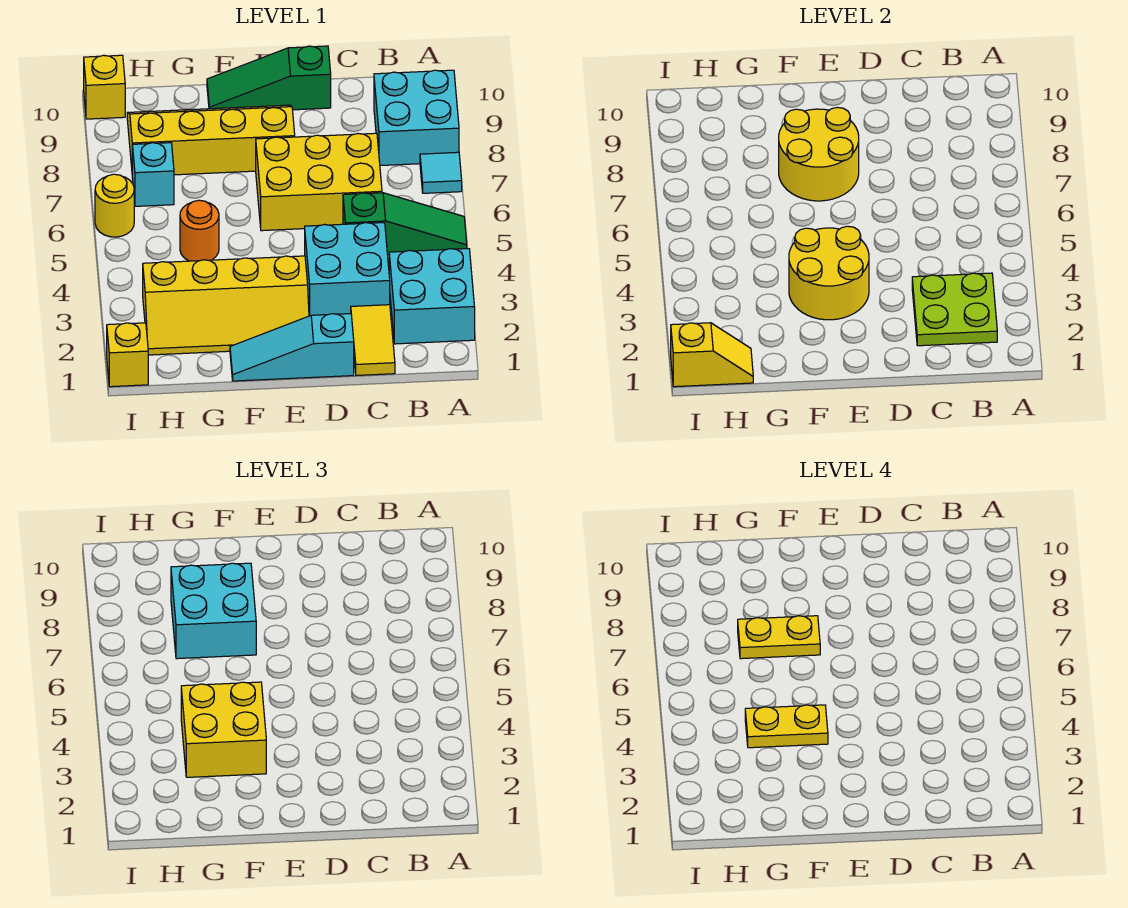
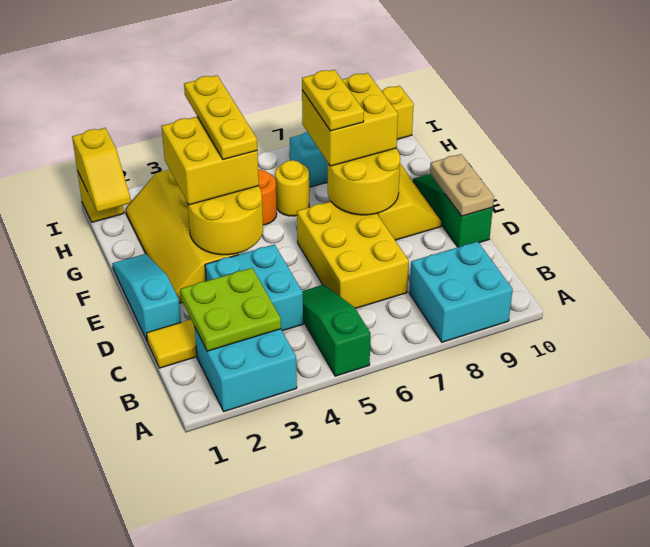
green slope A5:C5 level 1 top C -> green slope A5:C5 level 1 top A
cyan tile A7 level 1 -> none
none -> tan plate D10:E10 level 2
yellow plate F4:G4 level 4 -> yellow plate F4:H4 level 4
cyan brick F7:G8 level 3 -> yellow brick F7:G8 level 3
yellow round brick I6 level 1 -> yellow round brick G6 level 1

